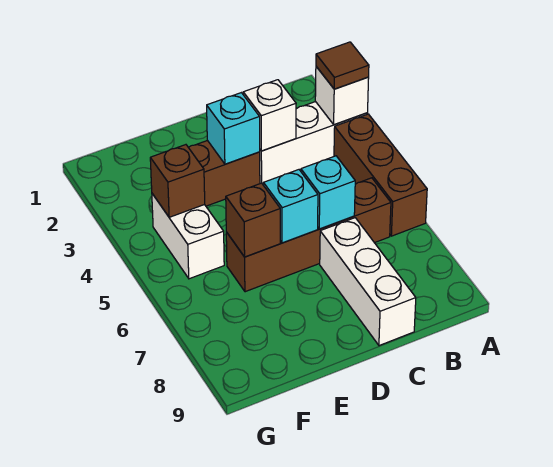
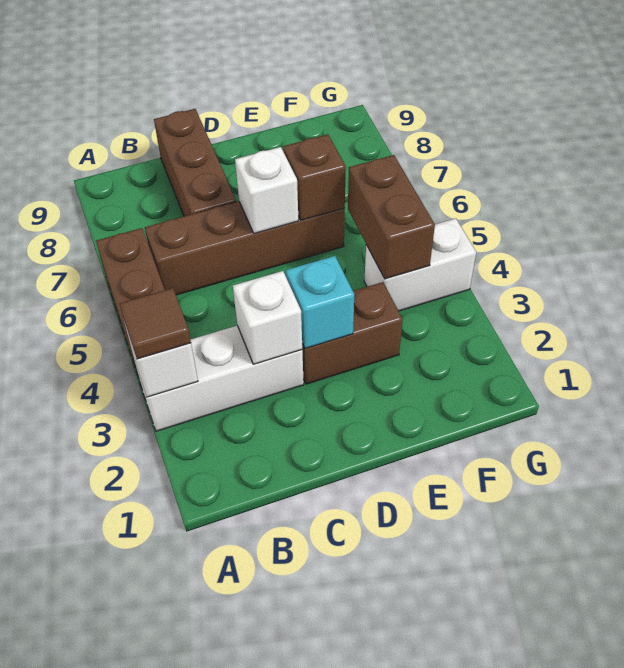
cyan brick C6 level 2 -> none
white brick C7:C9 level 1 -> brown brick C7:C9 level 1
cyan brick D6 level 2 -> white brick D6 level 2
white brick F4:F5 level 1 -> white brick F4:G4 level 1
brown brick F4 level 2 -> brown brick F4:F5 level 2

